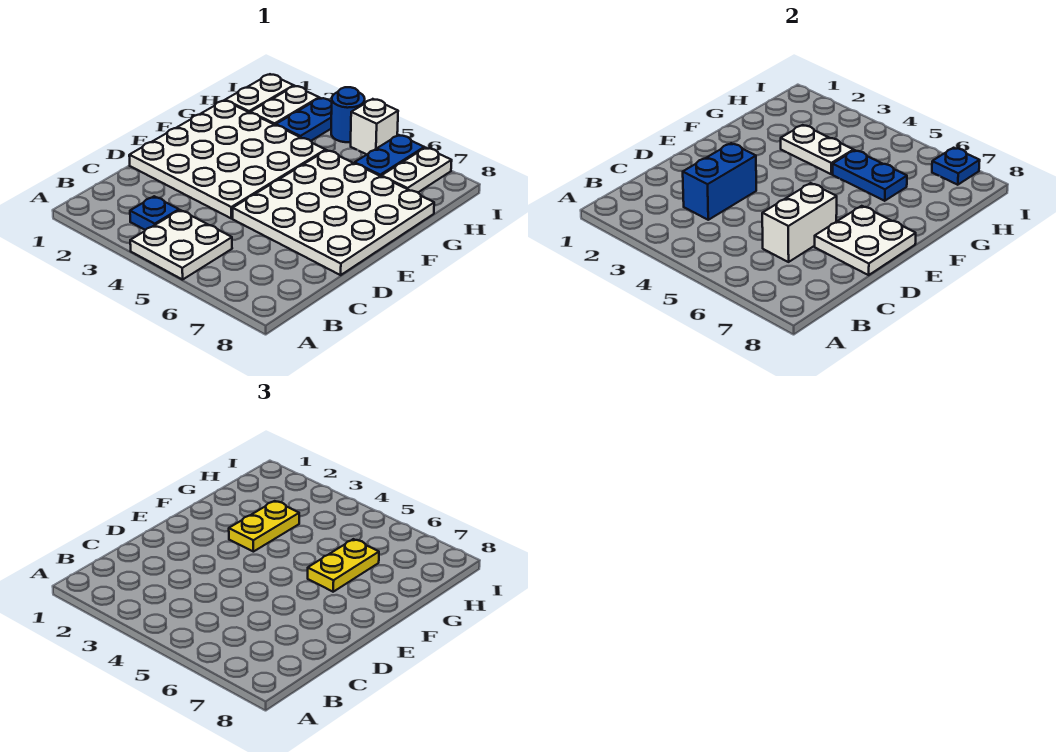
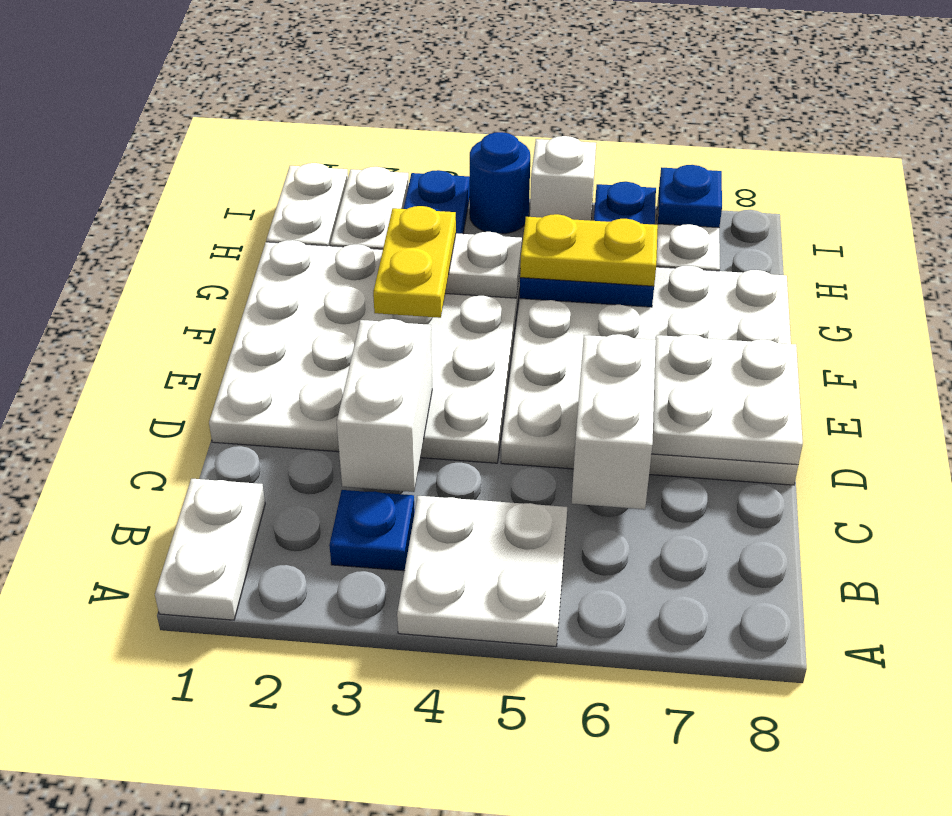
none -> white plate A1:B1 level 1
blue brick C3:D3 level 2 -> white brick C3:D3 level 2
yellow plate F6:G6 level 3 -> yellow plate G5:G6 level 3

